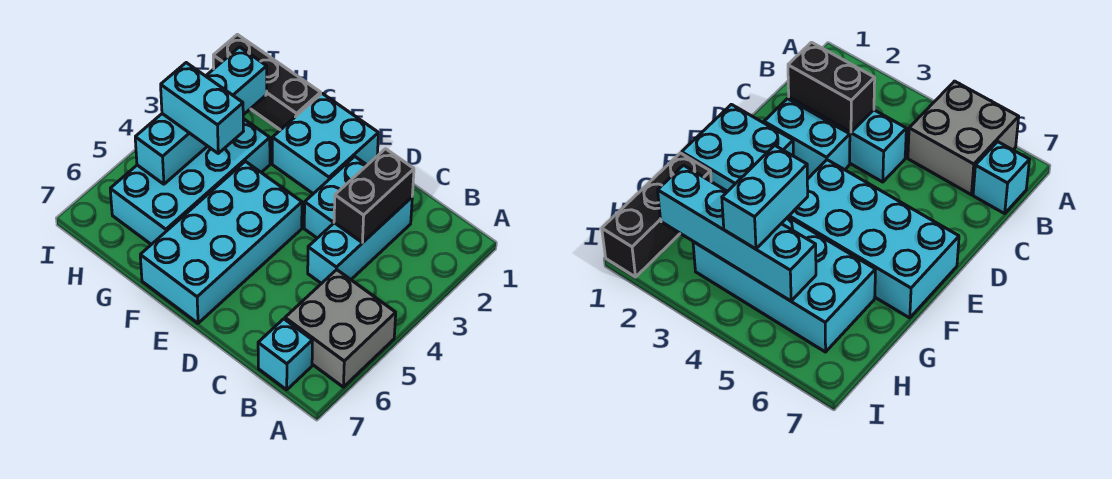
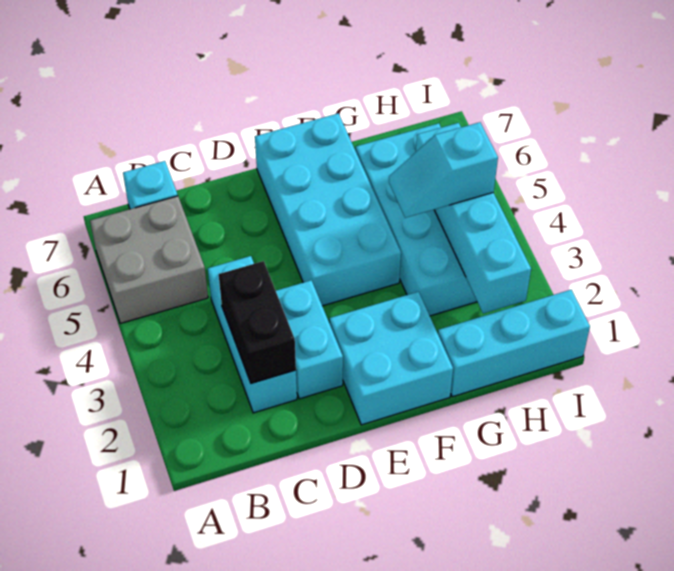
black brick G1:I1 level 1 -> cyan brick G1:I1 level 1
cyan brick G4:H4 level 3 -> cyan slope G4:H4 level 3 top H

